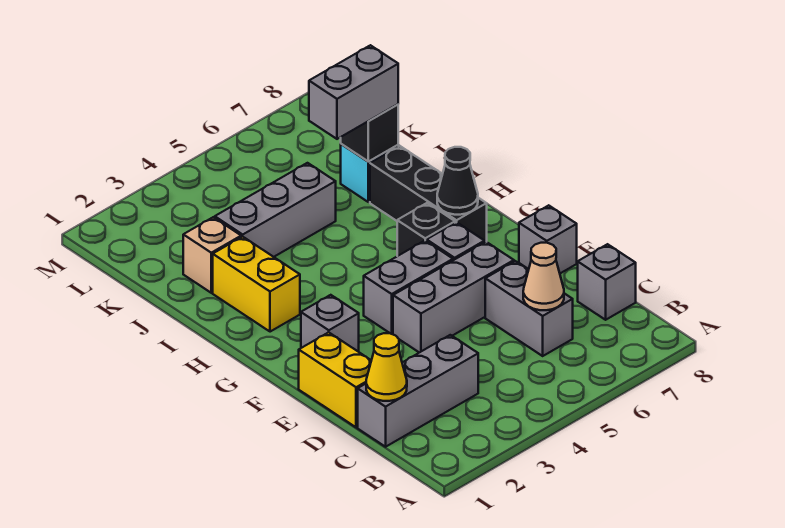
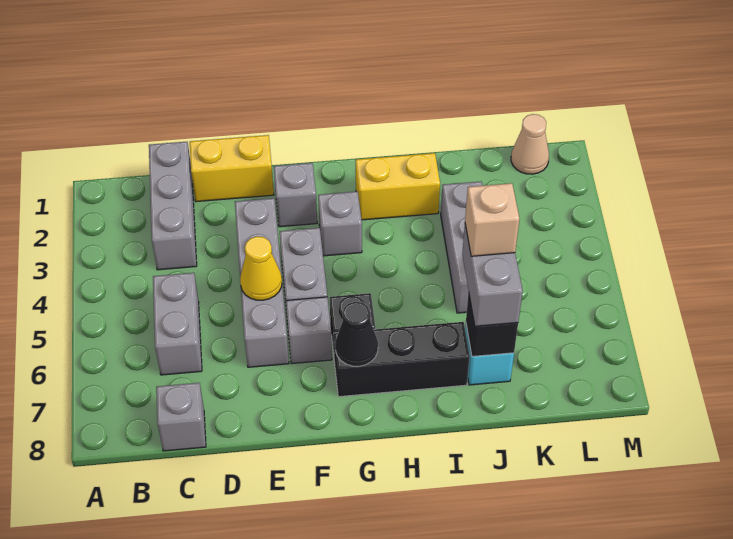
yellow cone C1 level 2 -> yellow cone E5 level 2
grey brick C6:D6 level 1 -> grey brick C5:C6 level 1
tan cone C6 level 2 -> tan cone L1 level 1
grey brick E4:E6 level 1 -> grey brick E3:E6 level 1
grey brick E8 level 1 -> grey brick G3 level 1
tan brick J2 level 1 -> tan brick J6 level 4

